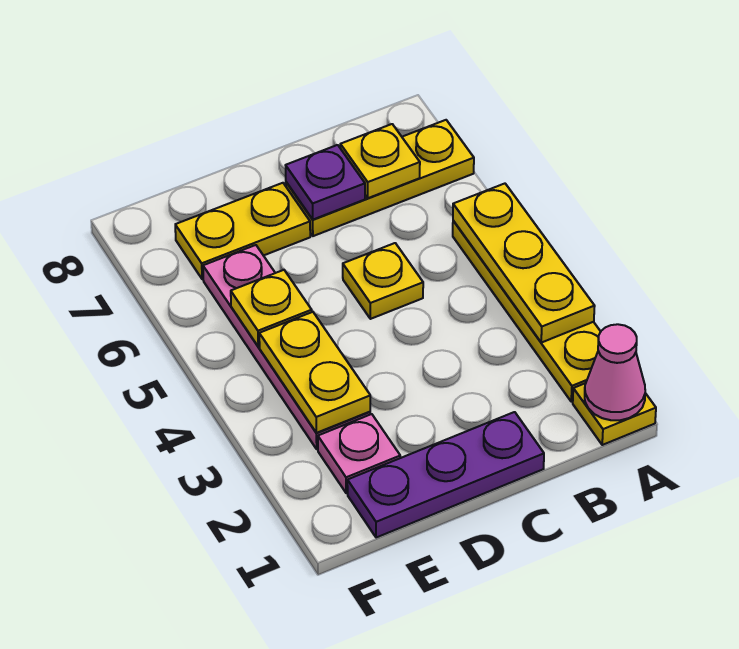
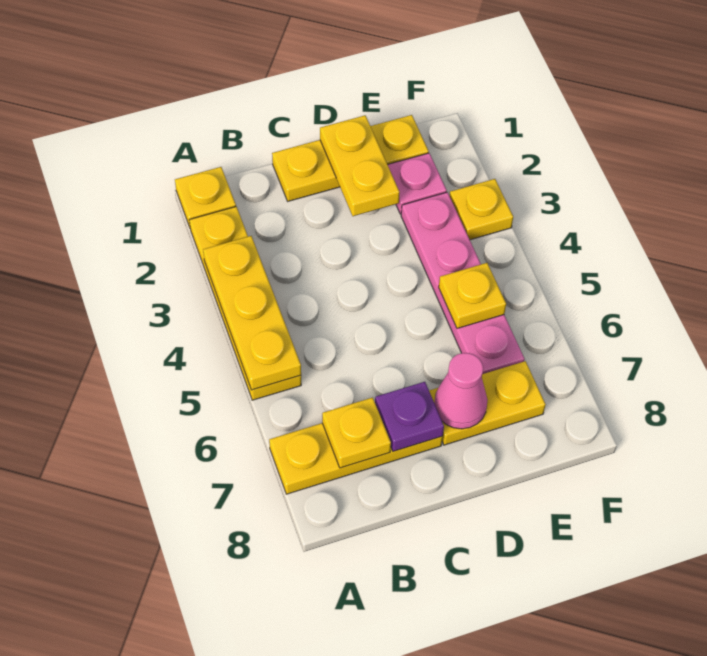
pink cone A1 level 2 -> pink cone D7 level 2
purple plate C1:E1 level 1 -> yellow plate C1:E1 level 1
yellow plate C5 level 1 -> yellow plate F3 level 1
yellow plate E3:E4 level 2 -> yellow plate D1:D2 level 2

